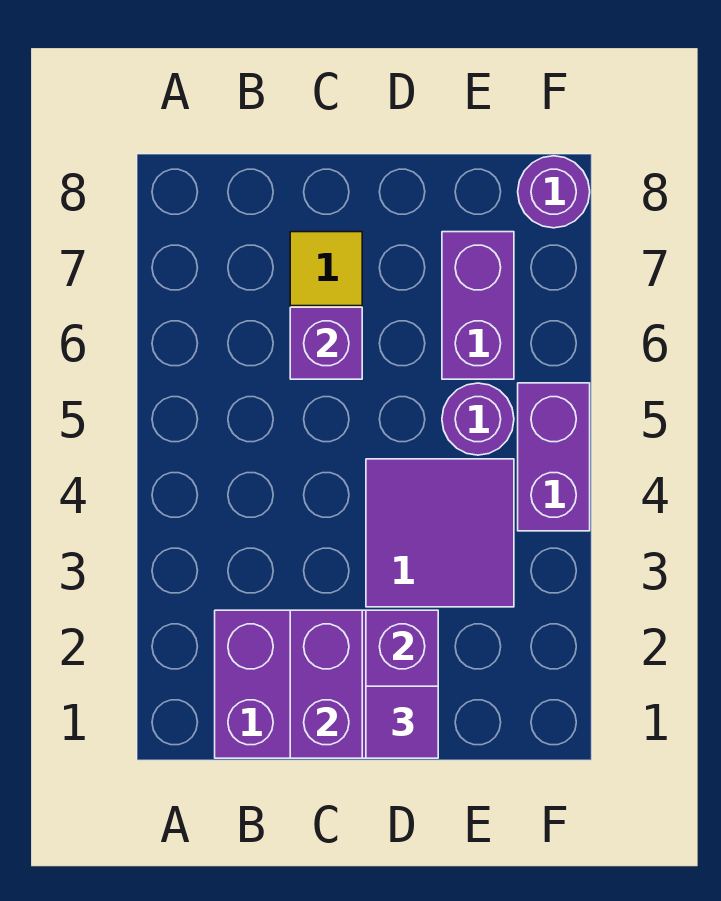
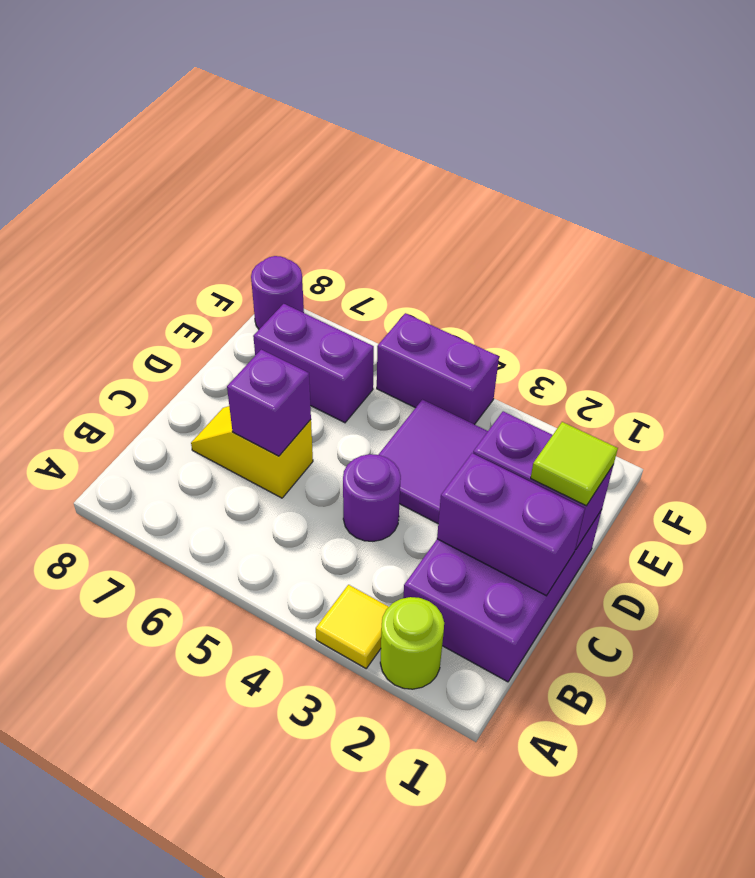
none -> lime round brick A2 level 1
none -> yellow tile A3 level 1
purple tile D1 level 3 -> lime tile D1 level 3
purple round brick E5 level 1 -> purple round brick C4 level 1

